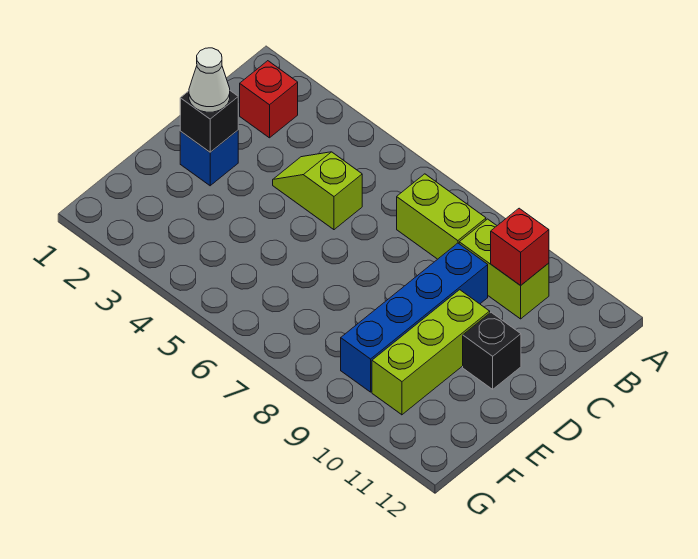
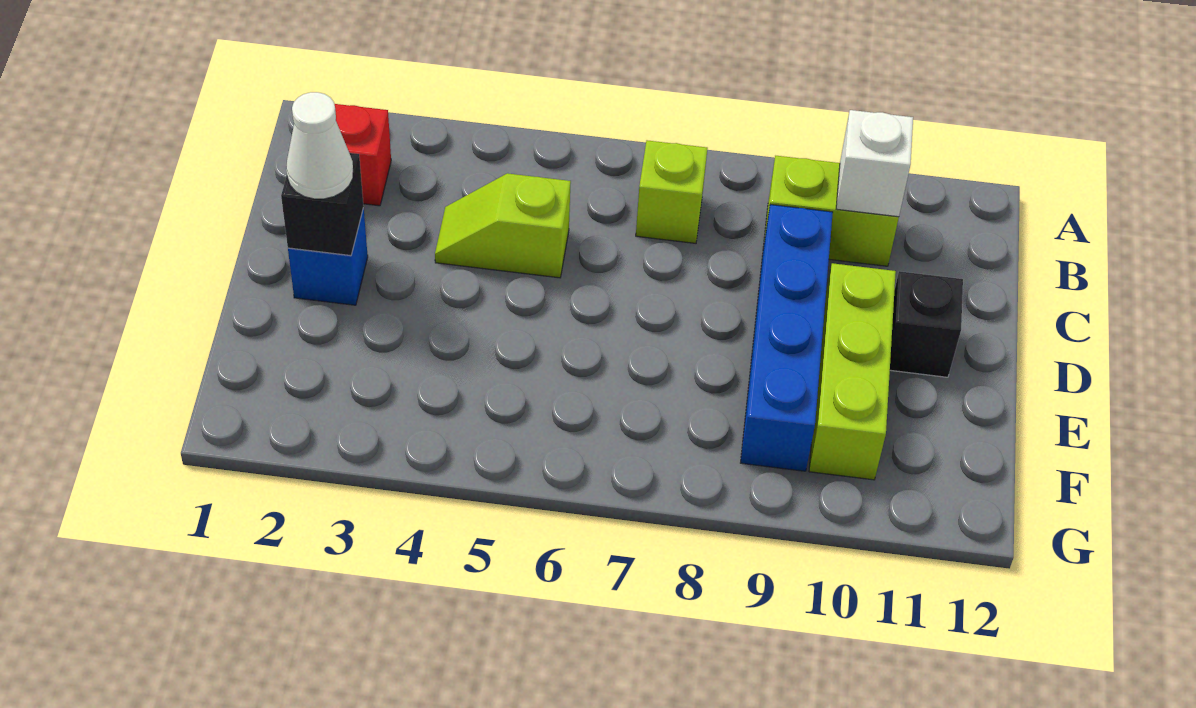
lime brick B7:B8 level 1 -> lime brick B7 level 1
red brick B10 level 2 -> white brick B10 level 2

